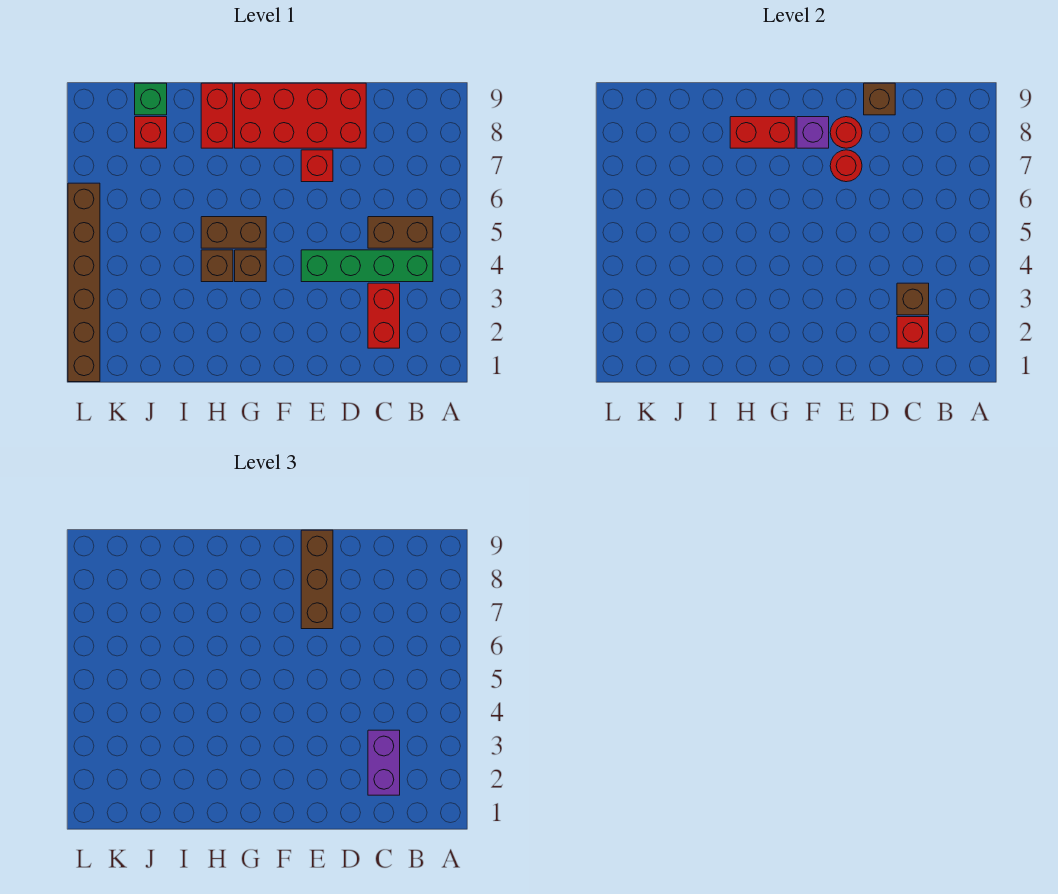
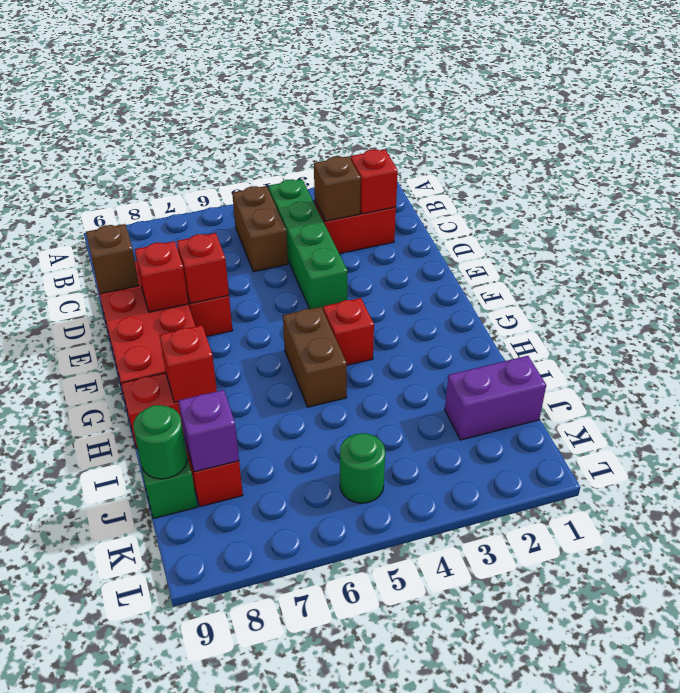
purple brick C2:C3 level 3 -> purple brick J1:J2 level 1
red round brick E7 level 2 -> red brick E7 level 2
brown brick E7:E9 level 3 -> none
red round brick E8 level 2 -> red brick E8 level 2
purple brick F8 level 2 -> purple brick J8 level 2
brown brick G4 level 1 -> red brick G4 level 1
red brick G8:H8 level 2 -> red brick H8 level 2
brown brick H4 level 1 -> none
none -> green round brick J9 level 2
none -> green round brick K5 level 1
brown brick L1:L6 level 1 -> none

